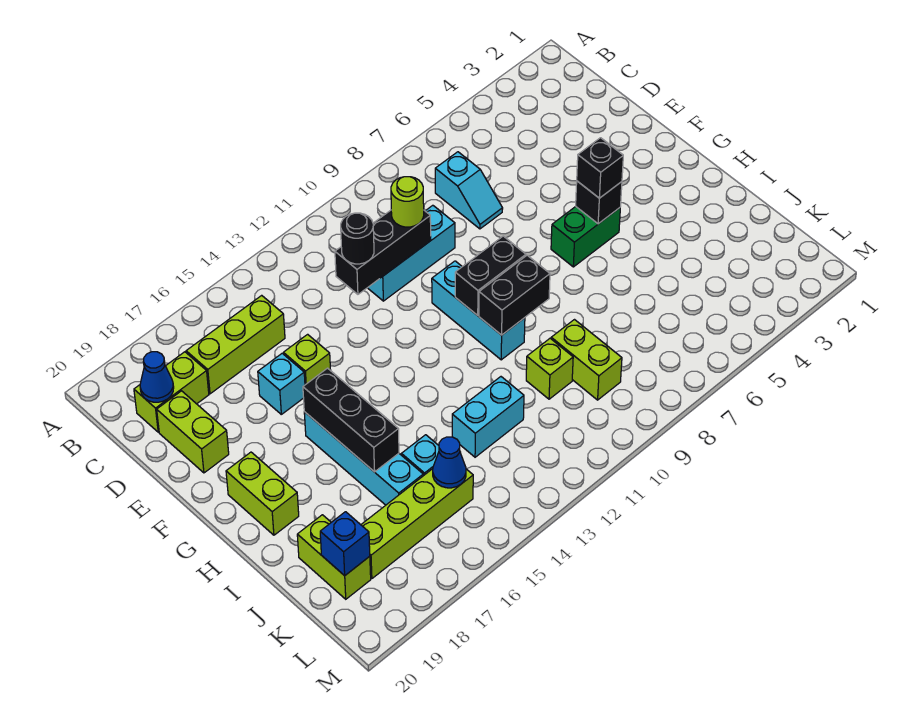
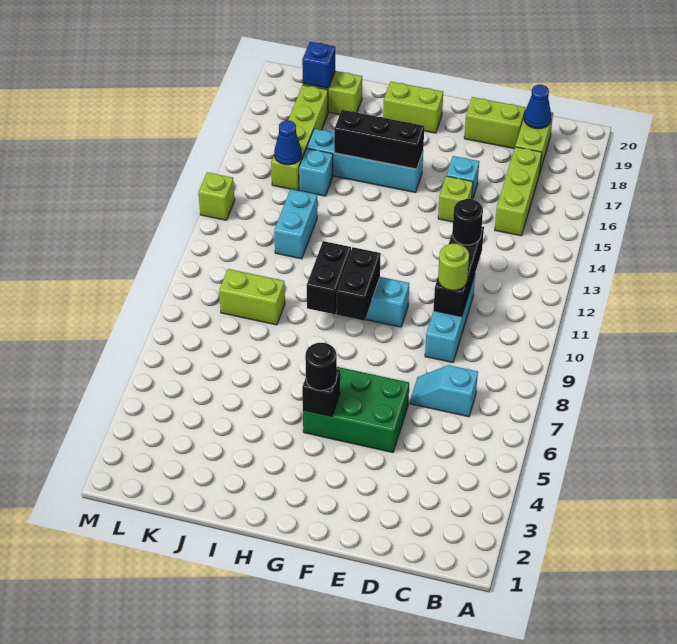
green brick G5:G6 level 1 -> green brick E5:G6 level 1
black brick G5 level 3 -> black round brick G5 level 3
lime brick J10 level 1 -> lime brick M13 level 1

